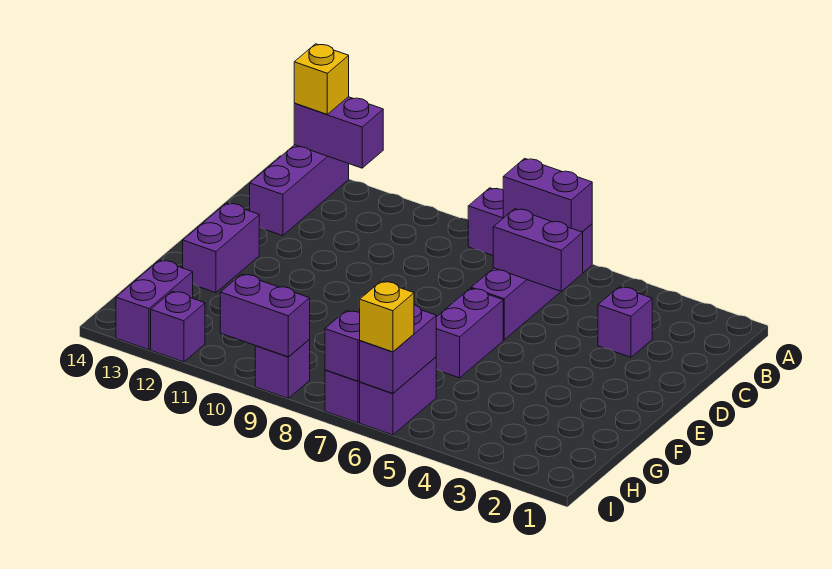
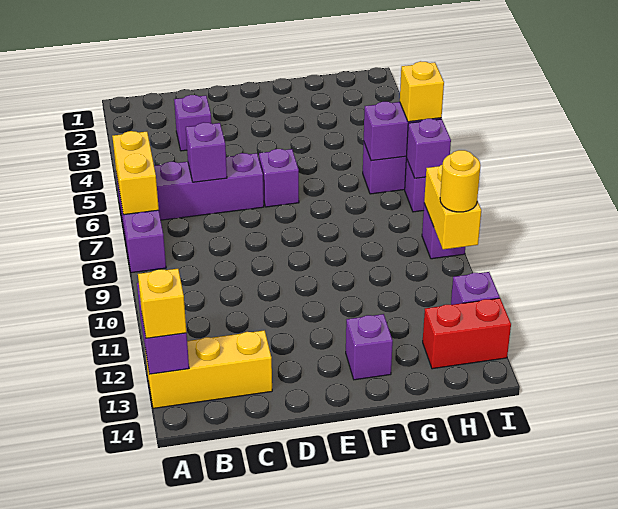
purple brick A6:A7 level 2 -> yellow brick A6:A7 level 2
purple brick A13:C13 level 1 -> yellow brick A13:C13 level 1
purple brick C5:C6 level 2 -> purple brick C6 level 2
purple brick E6:F6 level 1 -> purple brick E6 level 1
purple brick E13:F13 level 1 -> purple brick F13 level 1
purple brick H13:I13 level 1 -> red brick H13:I13 level 1
purple brick I9:I10 level 2 -> yellow brick I9:I10 level 2
none -> yellow round brick I10 level 3

